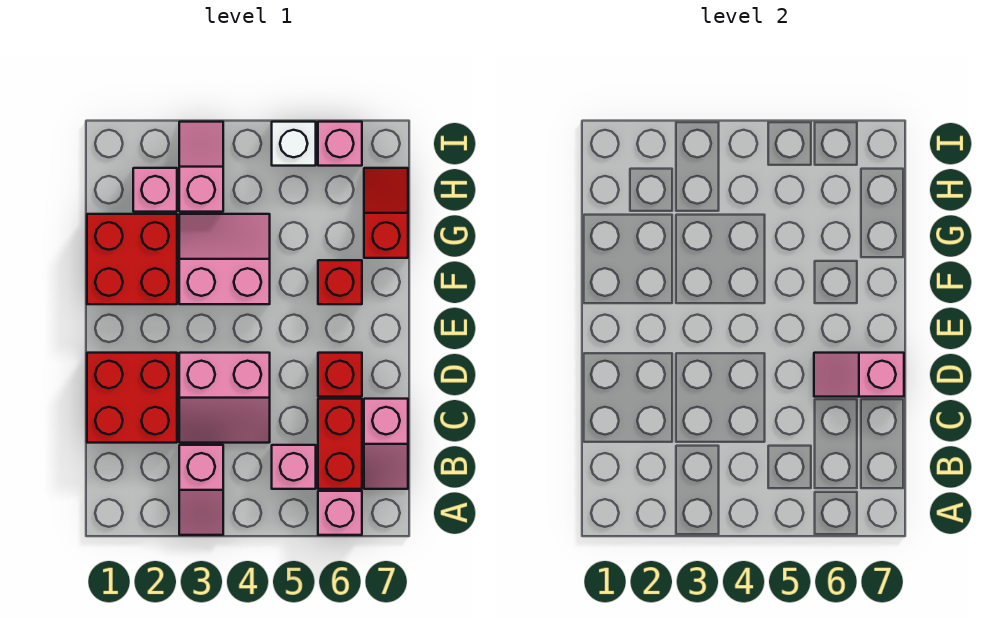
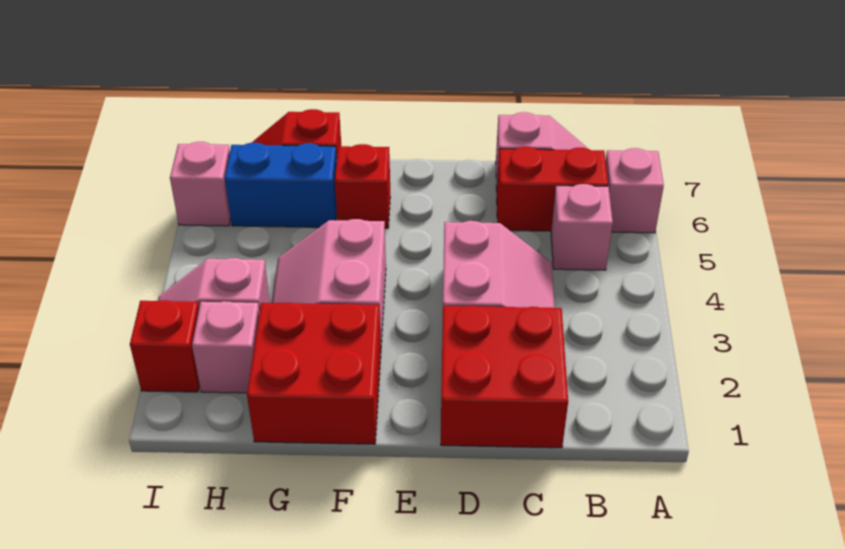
pink slope A3:B3 level 1 top B -> none
red brick D6 level 1 -> red brick I2 level 1
pink slope D6:D7 level 2 top 7 -> none
none -> blue brick G6:H6 level 1
white brick I5 level 1 -> none

